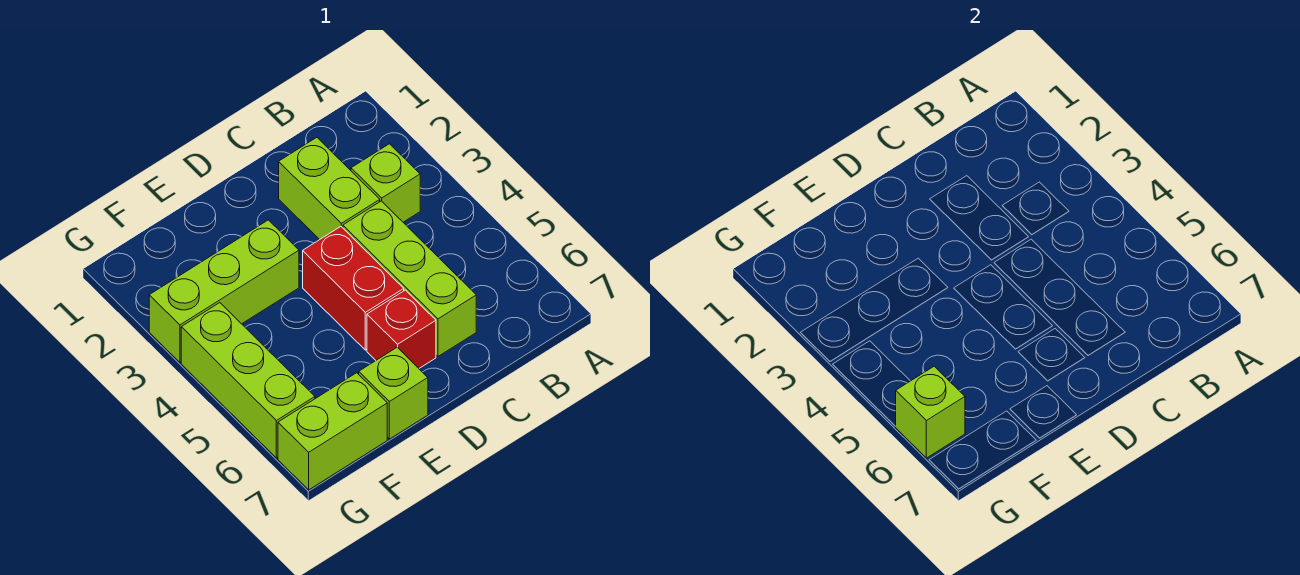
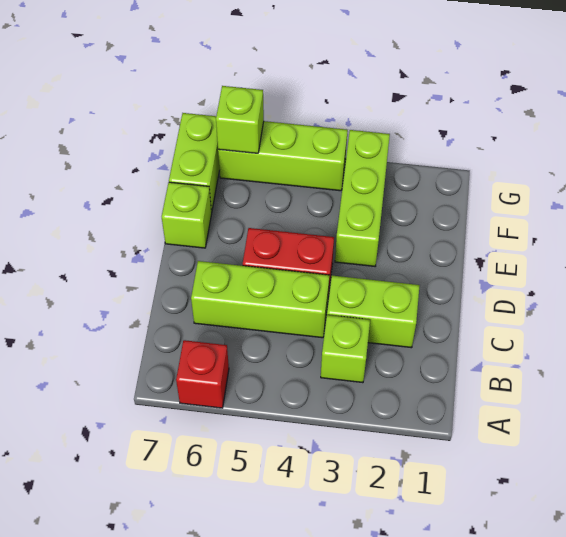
red brick D6 level 1 -> red brick A6 level 1

